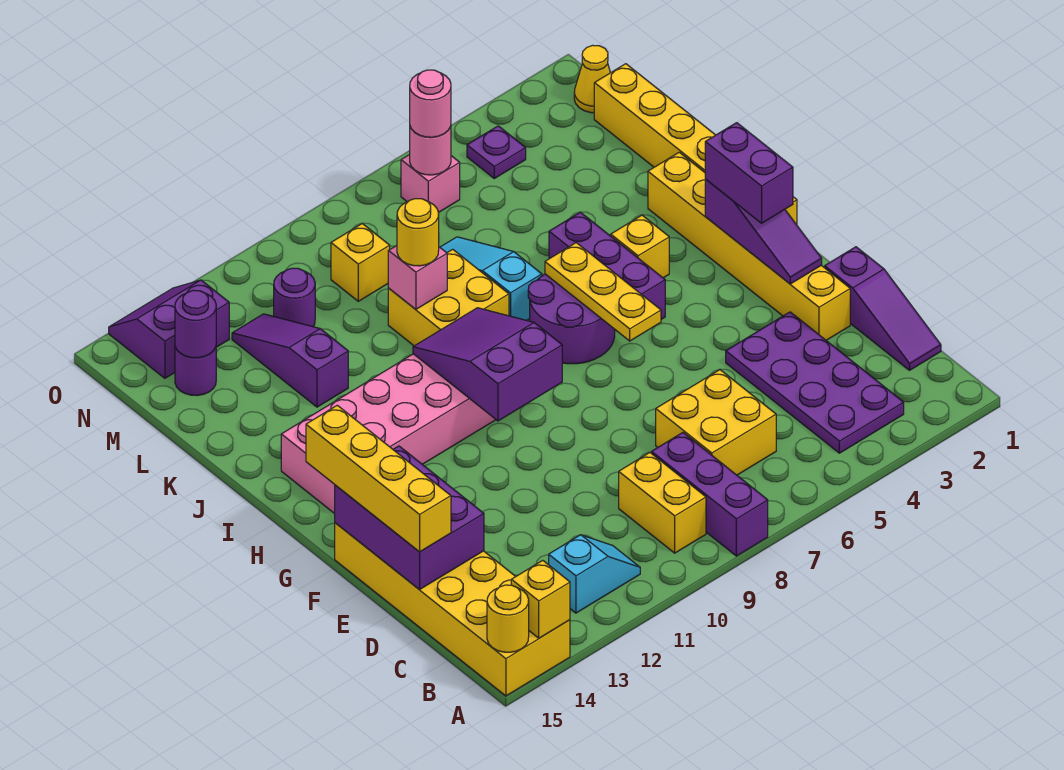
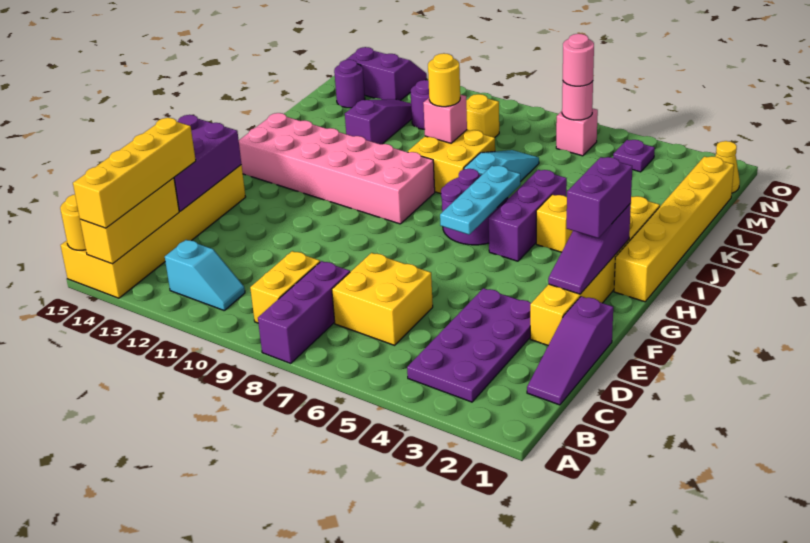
yellow brick A14 level 2 -> yellow brick A14:C14 level 2
yellow brick D15:G15 level 3 -> yellow brick A14:D14 level 3
yellow plate G6:I6 level 2 -> cyan plate G6:I6 level 2
purple slope G9:I10 level 2 top G -> none
purple round brick M14 level 2 -> none

